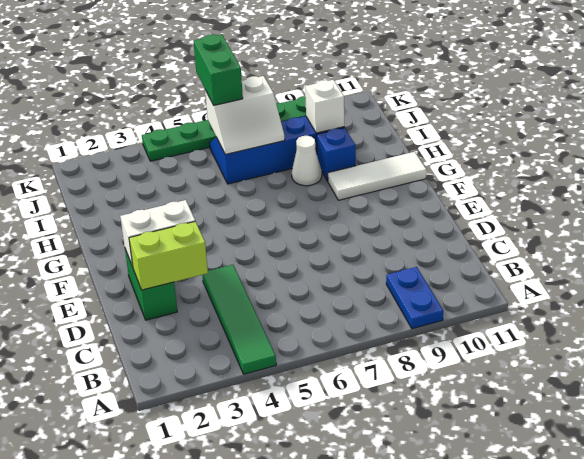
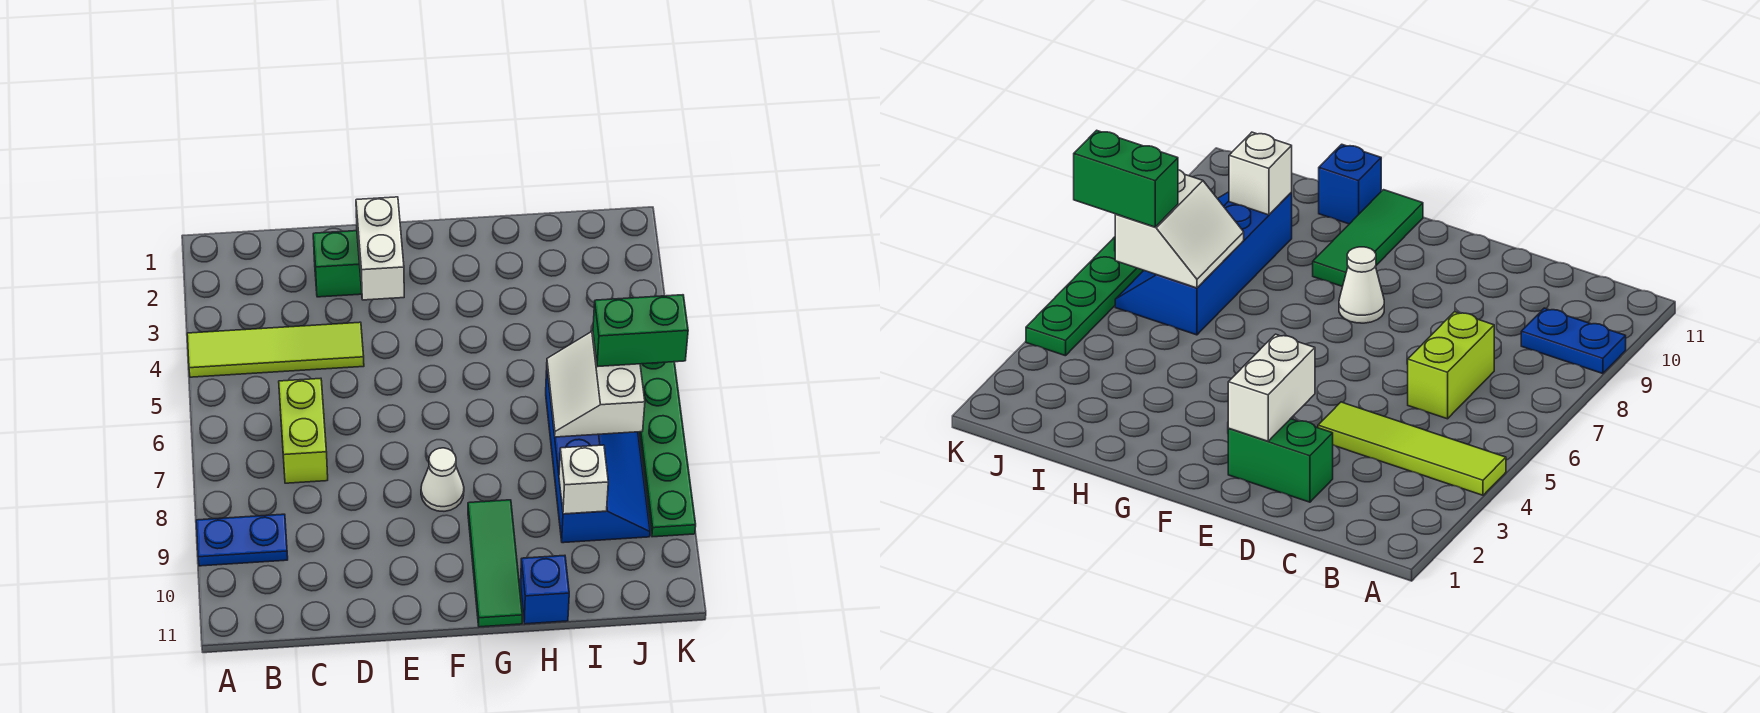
green tile A4:D4 level 1 -> lime tile A4:D4 level 1
lime brick D2:D3 level 2 -> lime brick C6:C7 level 1
white tile G9:G11 level 1 -> green tile G9:G11 level 1
white cone H8 level 1 -> white cone F8 level 1
blue brick H9 level 1 -> blue brick H11 level 1

